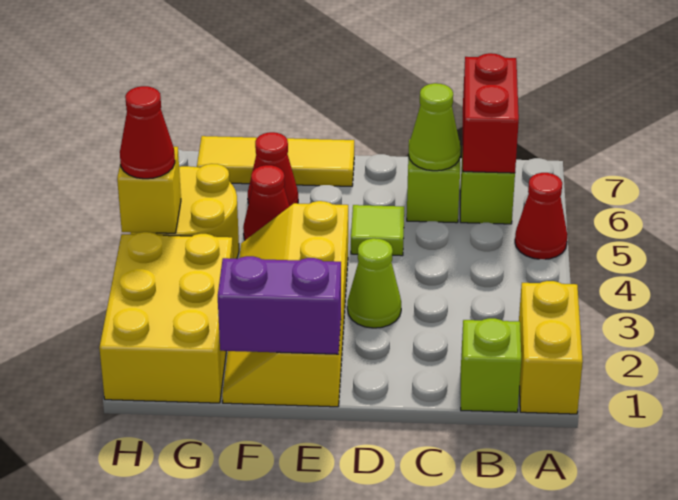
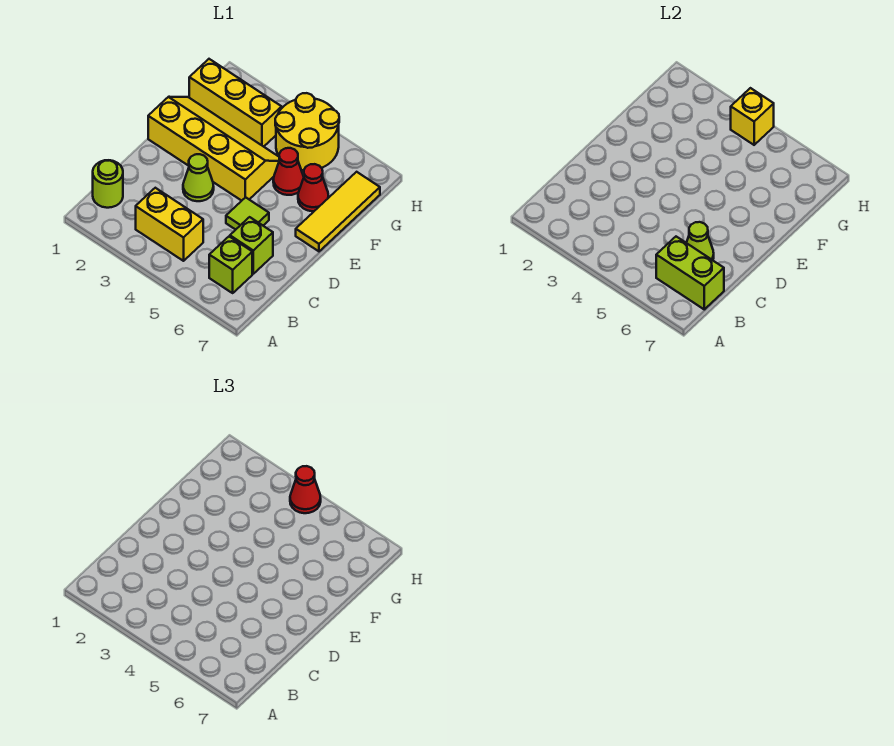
yellow brick A1:A2 level 1 -> yellow brick B3:B4 level 1
red cone A5 level 1 -> none
lime brick B1 level 1 -> lime round brick B1 level 1
red brick B6:B7 level 2 -> lime brick B6:B7 level 2
purple brick E1:F1 level 2 -> none
yellow brick G1:H3 level 1 -> yellow brick G1:G3 level 1

